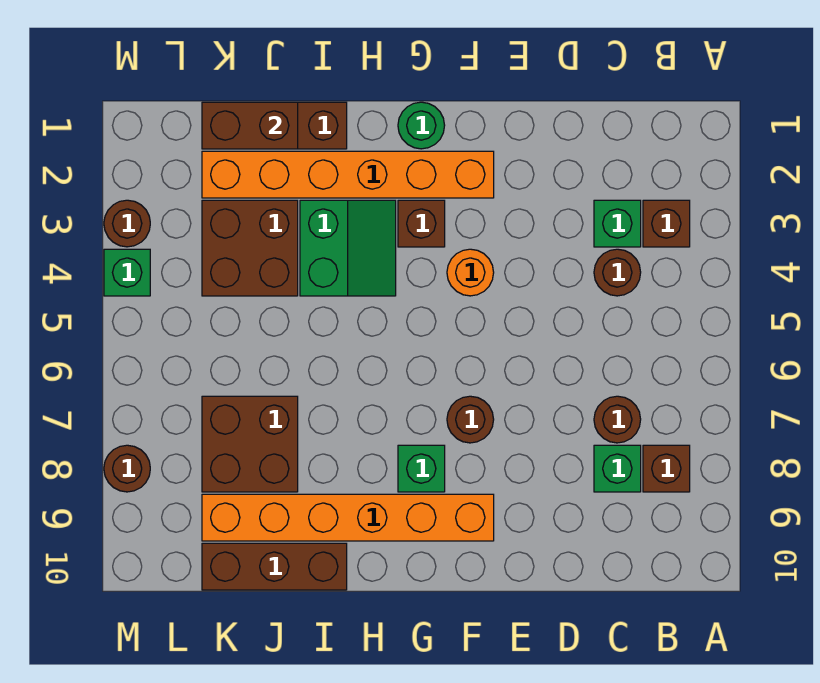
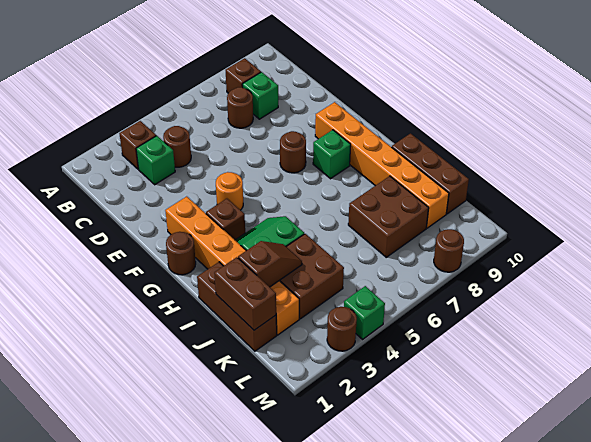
green round brick G1 level 1 -> brown round brick G1 level 1
none -> brown slope J2:J3 level 2 top 2

